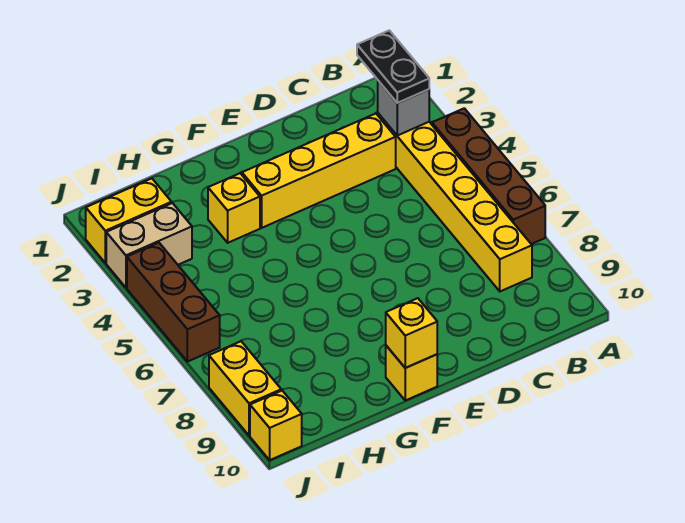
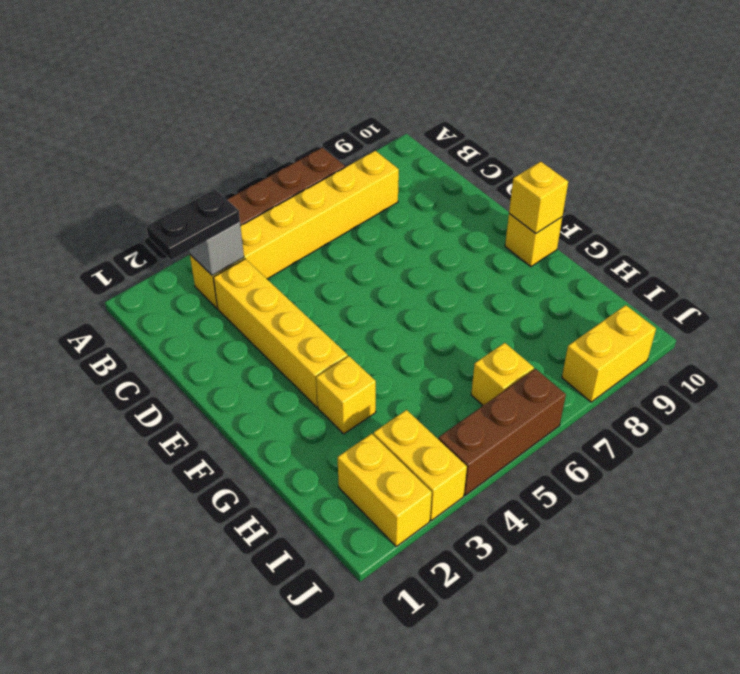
tan brick I3:J3 level 1 -> yellow brick I3:J3 level 1
yellow brick J10 level 1 -> yellow brick I6 level 1

